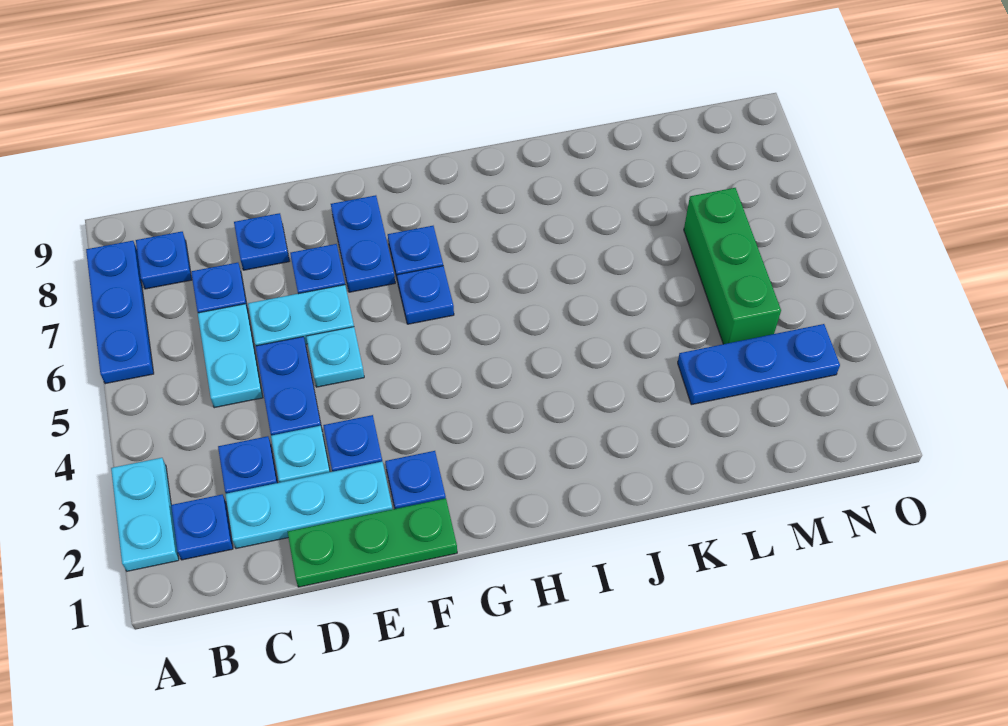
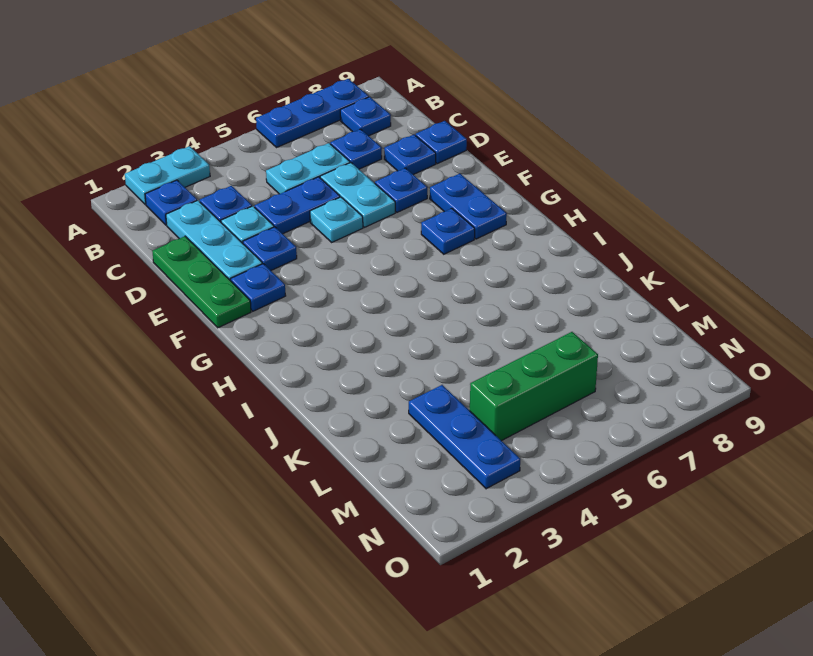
blue plate F7:F8 level 1 -> blue plate F8:G8 level 1
blue plate G6 level 1 -> blue plate D9 level 1

